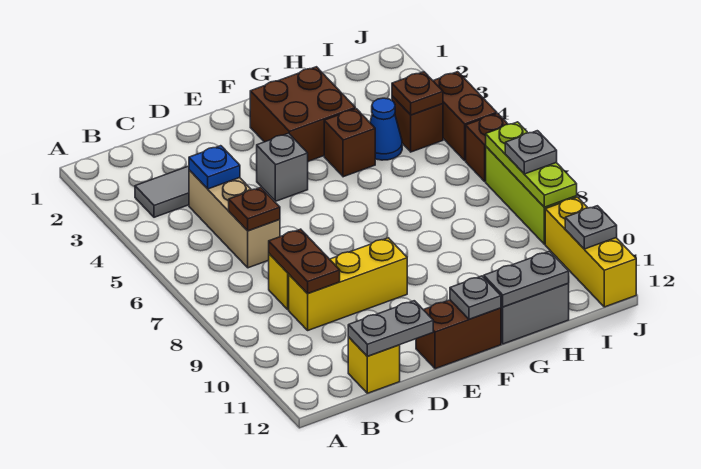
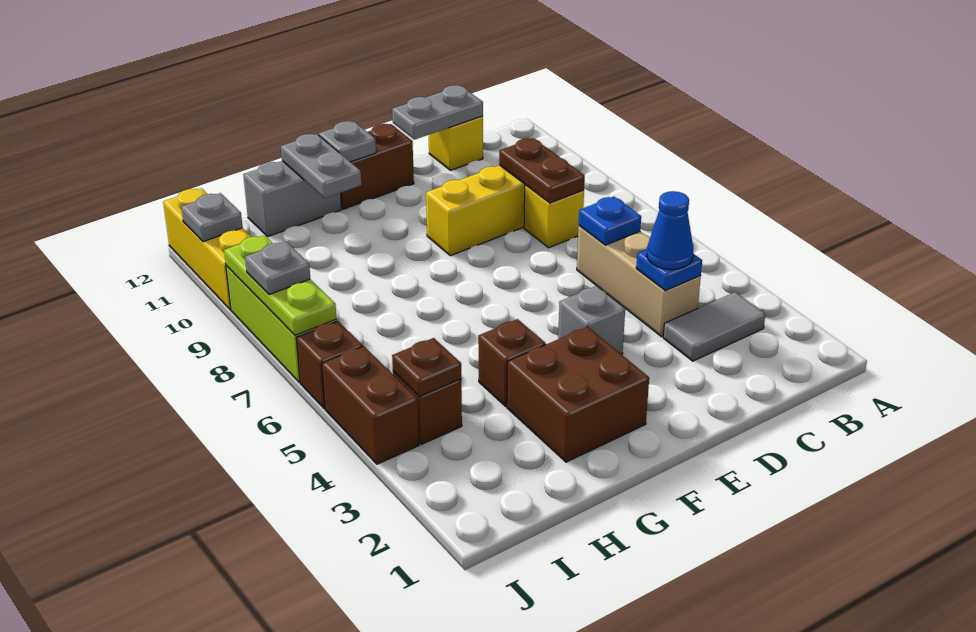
brown plate C6 level 2 -> blue plate C6 level 2
grey plate G12:H12 level 2 -> grey plate G11:G12 level 2
blue cone H4 level 1 -> blue cone C4 level 3

